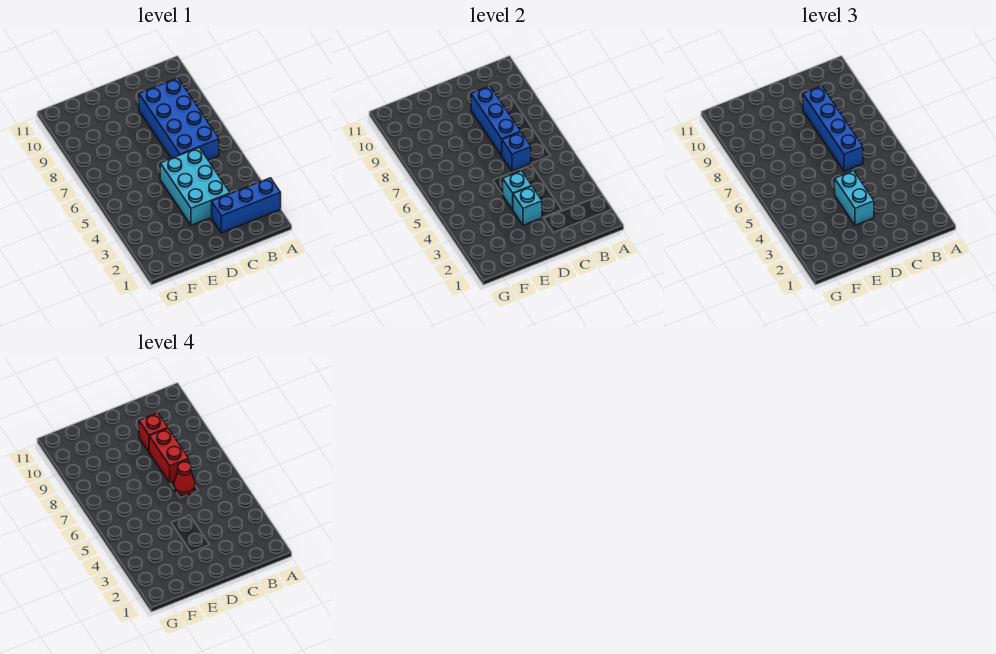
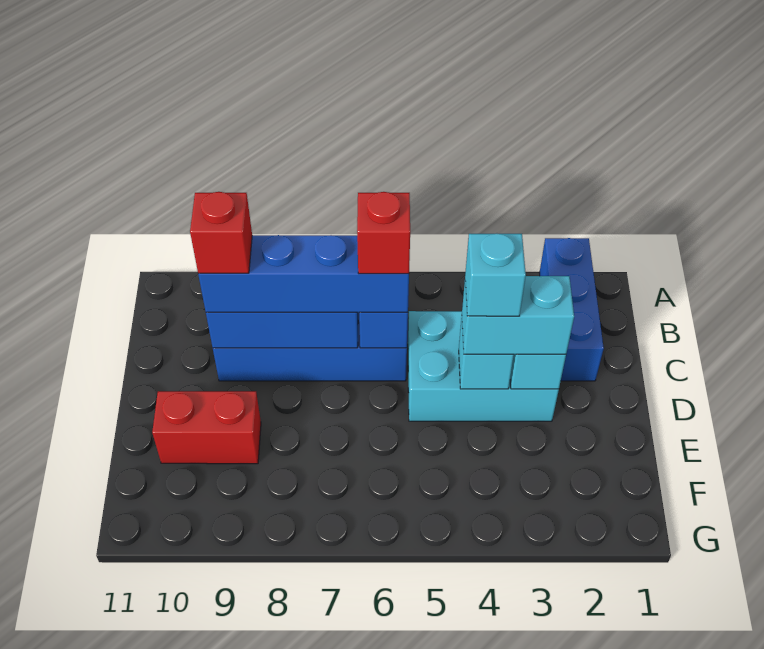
red cone C6 level 4 -> red brick C6 level 4
red brick C7:C8 level 4 -> red brick E9:E10 level 1
none -> cyan brick D4 level 4

